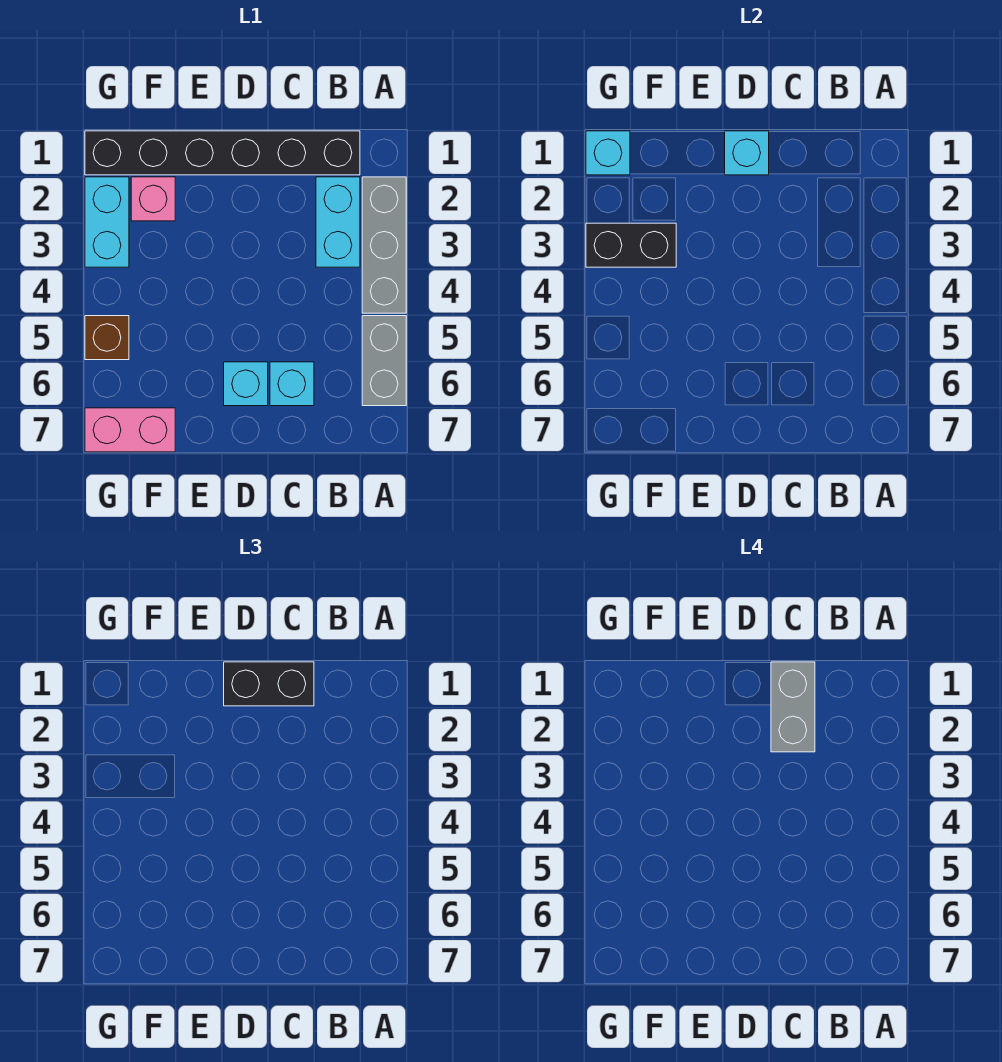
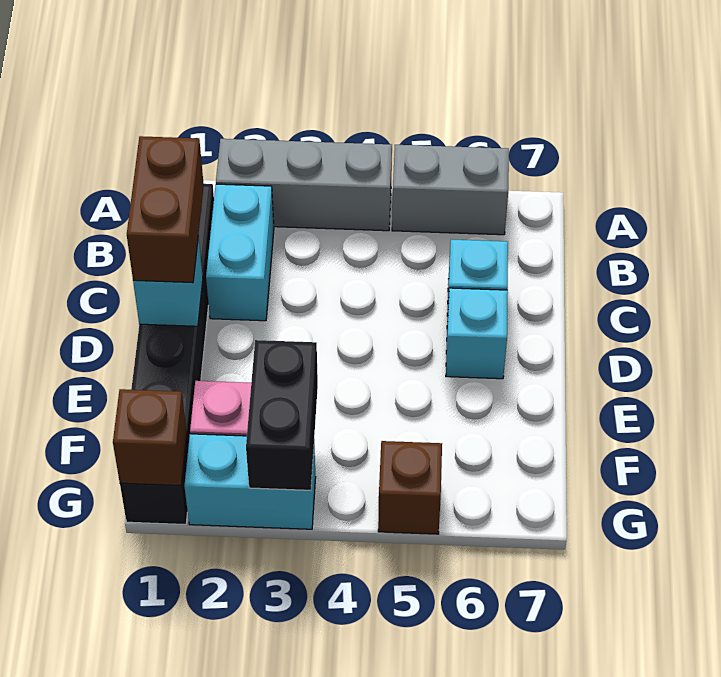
cyan brick B2:B3 level 1 -> cyan brick B2:C2 level 1
black brick C1:D1 level 3 -> brown brick C1:D1 level 3
grey brick C1:C2 level 4 -> none
pink brick F7:G7 level 1 -> none
cyan brick G1 level 2 -> brown brick G1 level 2

